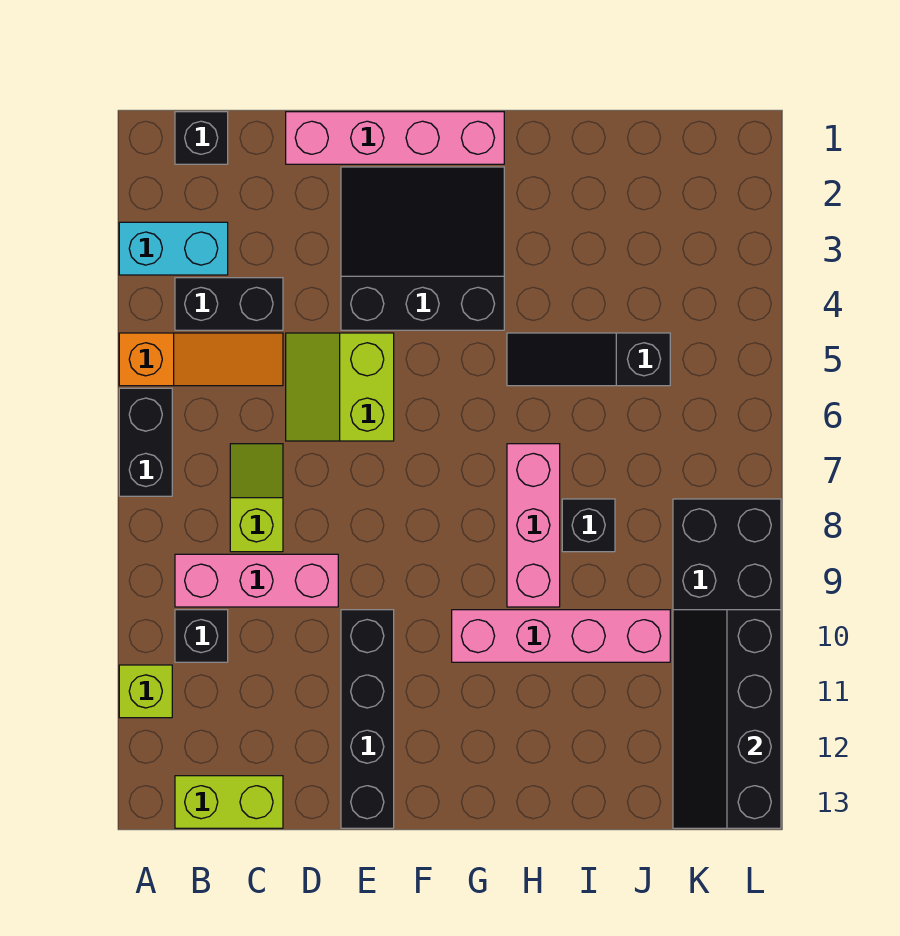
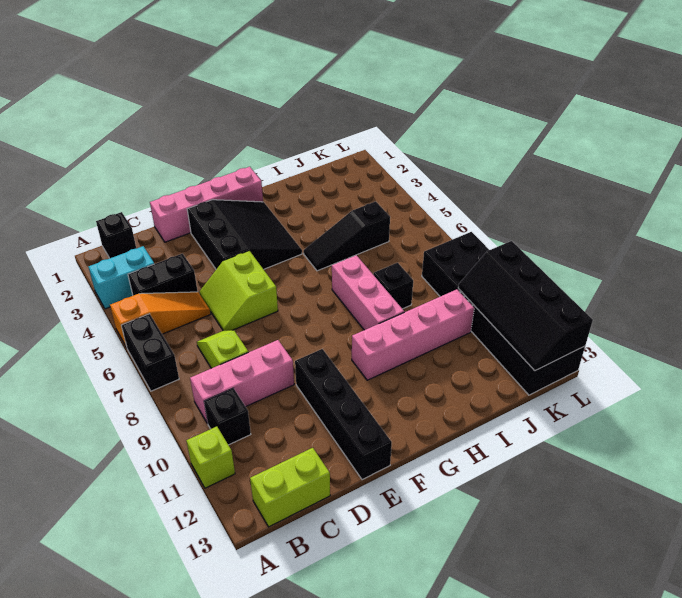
black slope E2:G4 level 1 top 4 -> black slope E2:G4 level 1 top E

